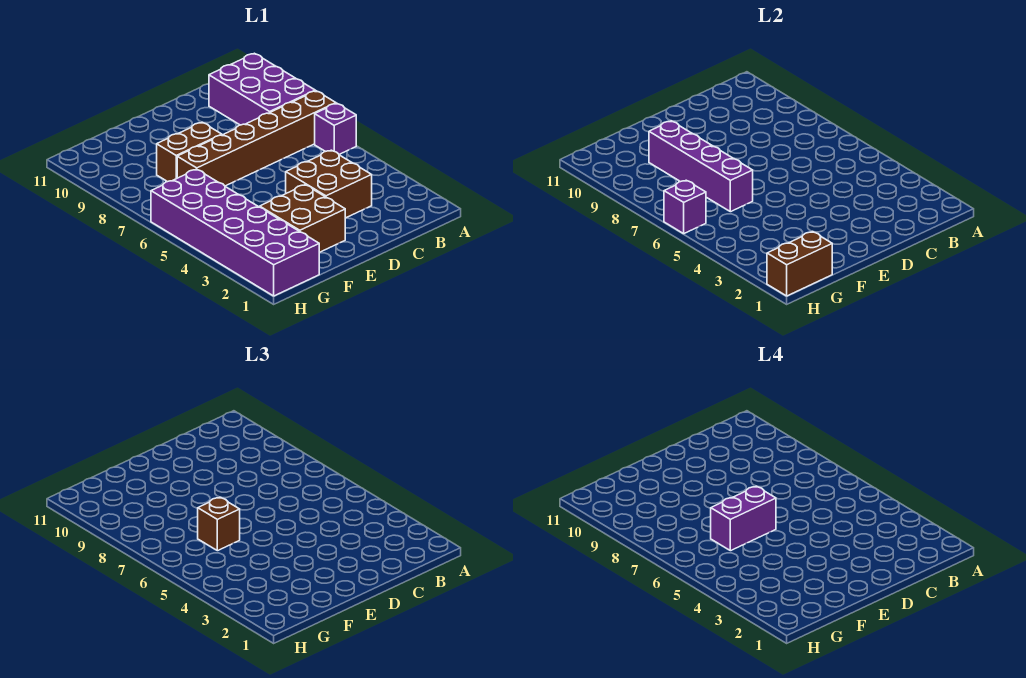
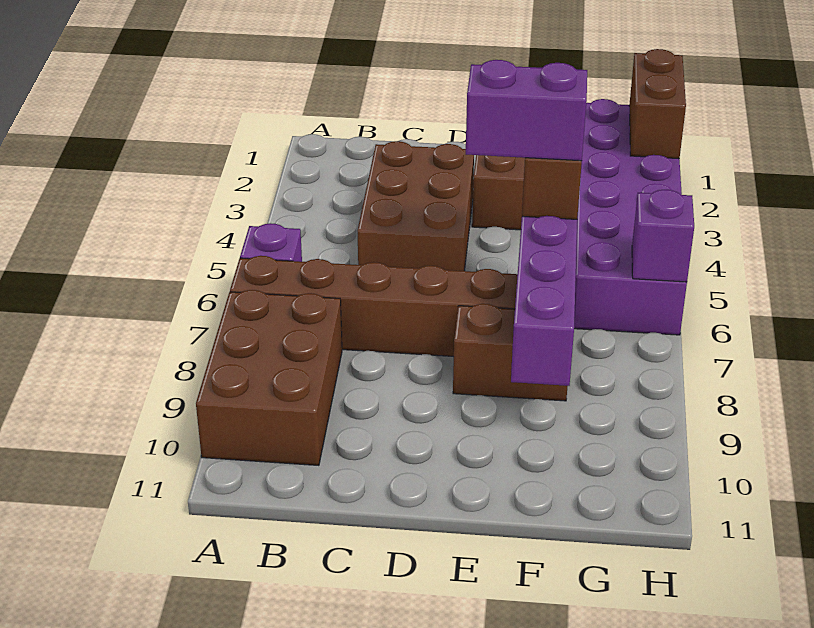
purple brick A8:B10 level 1 -> brown brick A8:B10 level 1
brown brick C3:D4 level 1 -> brown brick C3:D5 level 1
brown brick G1:H1 level 2 -> brown brick H1:H2 level 2

